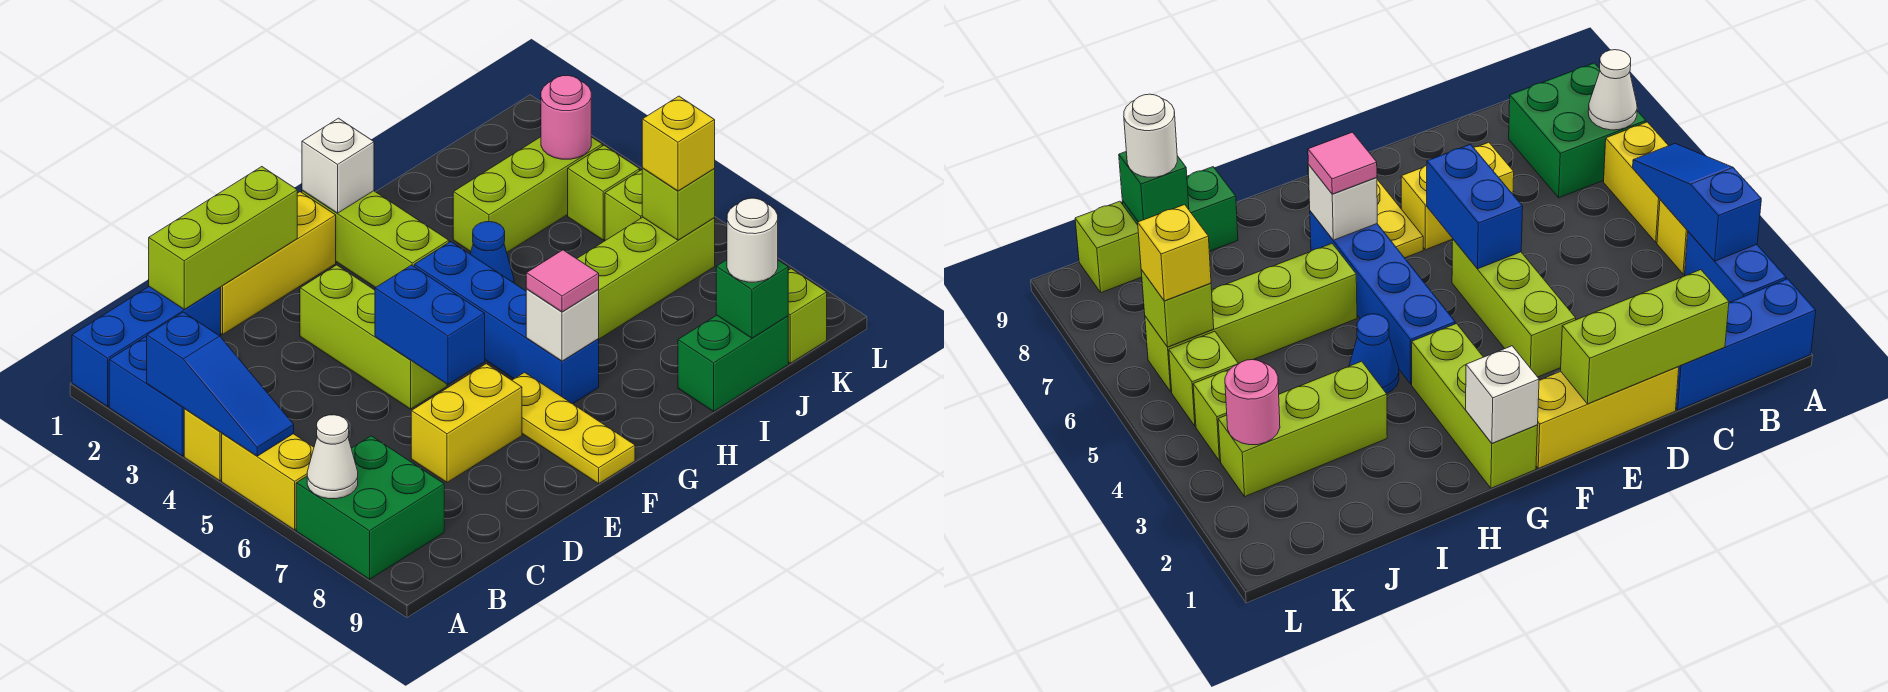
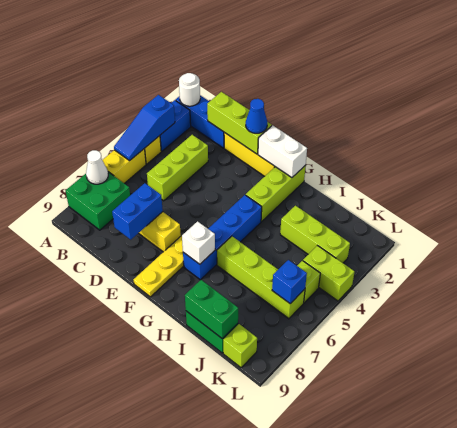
lime brick E3:E5 level 1 -> lime brick C3:C5 level 1
blue brick E5:E6 level 2 -> blue brick D7:D8 level 2
white brick G1 level 2 -> white brick F1:G1 level 2
pink tile G7 level 3 -> none
blue cone H4 level 1 -> blue cone E1 level 3
green brick J9 level 2 -> green brick I9:J9 level 2
white round brick J9 level 3 -> white round brick A1 level 2
pink round brick K3 level 2 -> none
lime brick K4 level 1 -> lime brick K4:L4 level 1
lime brick K6 level 2 -> blue brick K6 level 2
yellow brick K6 level 3 -> none

